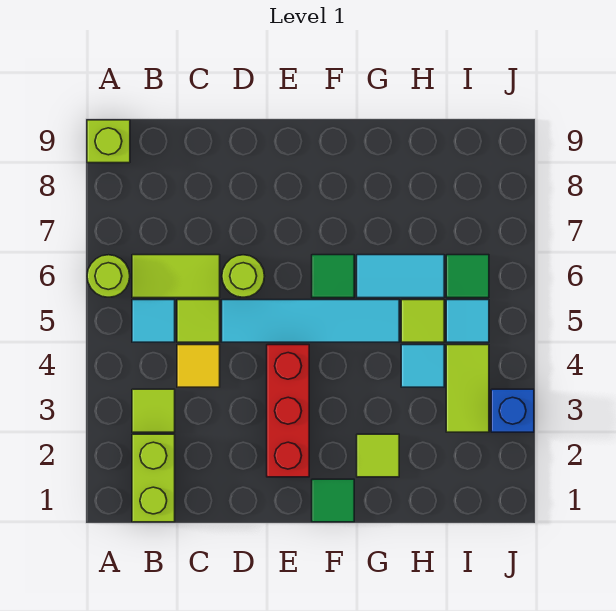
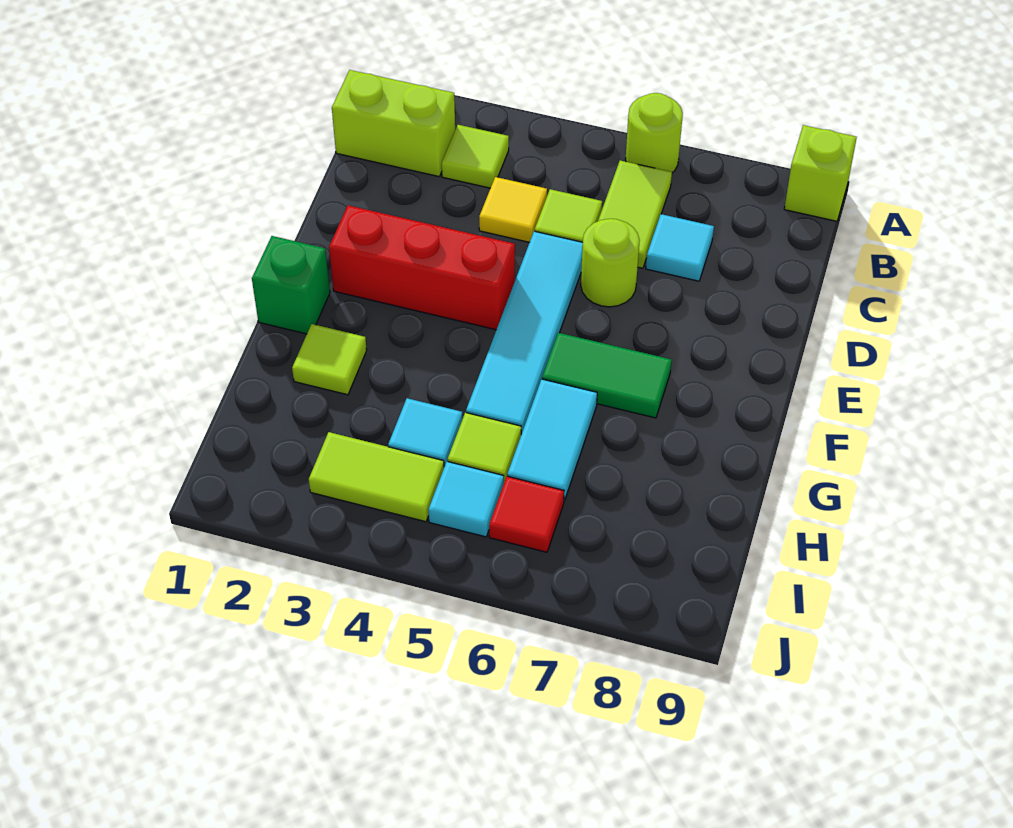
cyan tile B5 level 1 -> cyan tile C7 level 1
green tile F1 level 1 -> green brick F1 level 1
green tile F6 level 1 -> green tile F6:F7 level 1
green tile I6 level 1 -> red tile I6 level 1
blue brick J3 level 1 -> none

